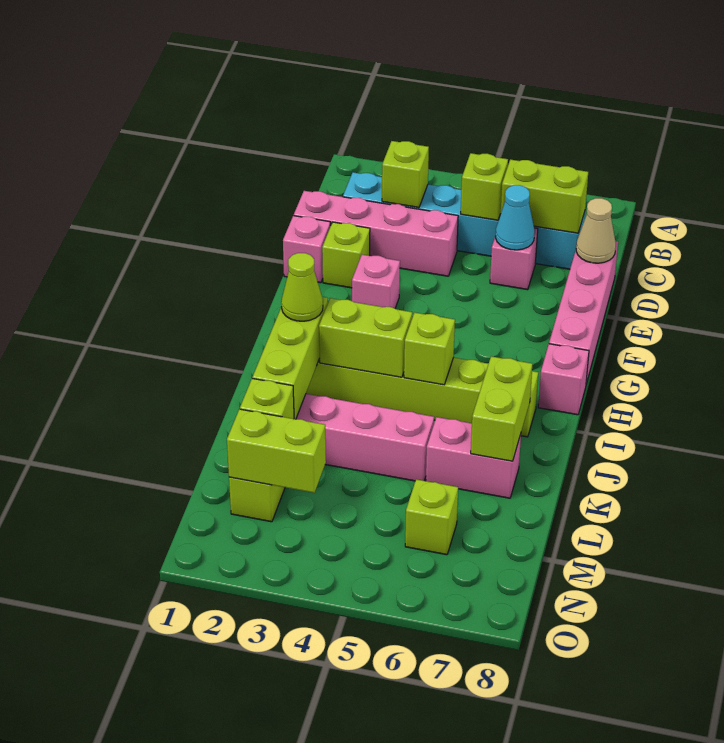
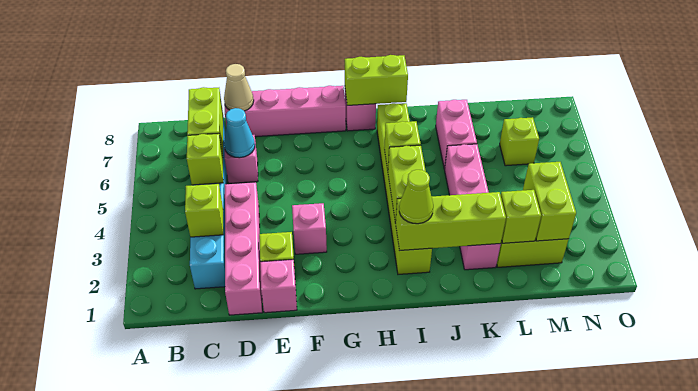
lime brick J7:K7 level 2 -> lime brick H8:I8 level 2

